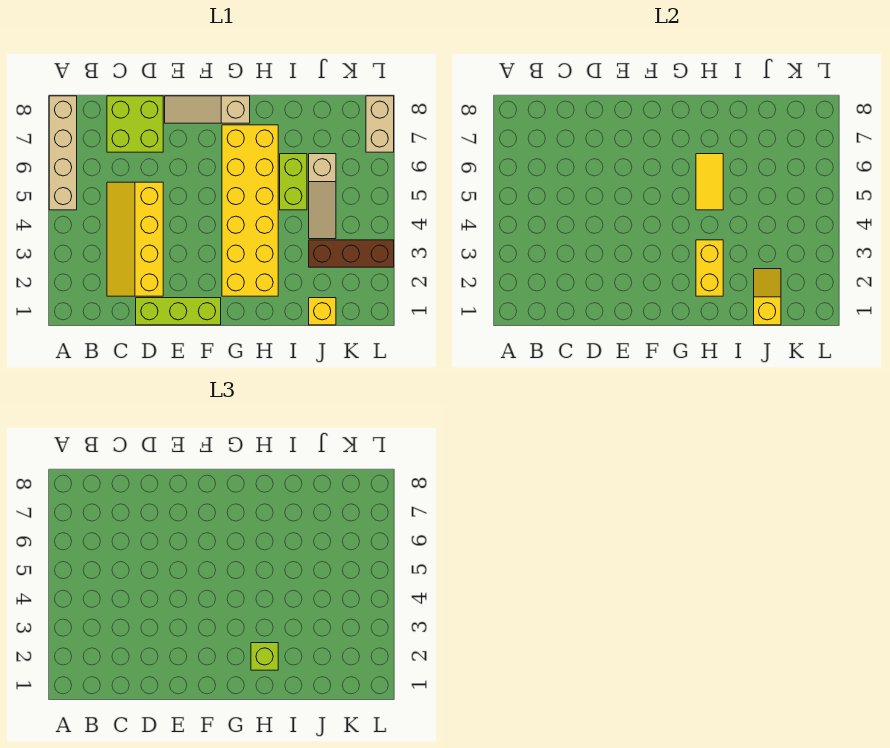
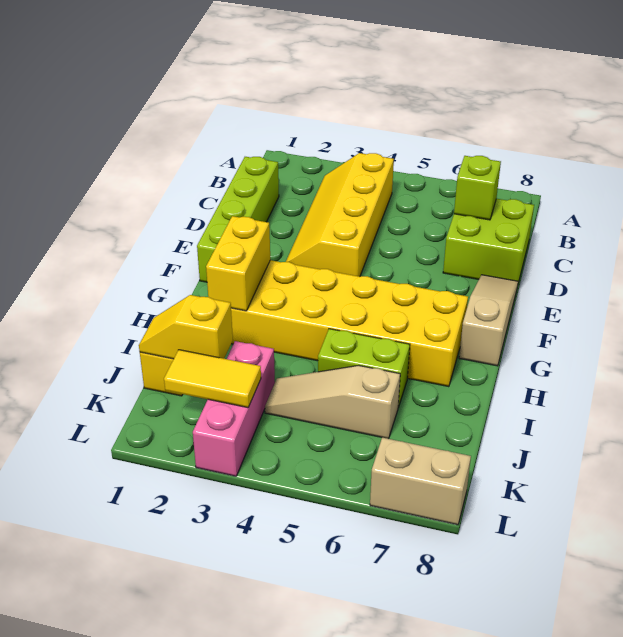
tan brick A5:A8 level 1 -> none
yellow slope C2:D5 level 1 top D -> yellow slope B3:E4 level 1 top 4
lime brick D1:F1 level 1 -> lime brick C1:F1 level 1
yellow brick H2:H3 level 2 -> yellow brick G2:H2 level 2
lime brick H2 level 3 -> lime brick C7 level 2
yellow tile H5:H6 level 2 -> yellow tile K2:K3 level 2
yellow slope J1:J2 level 2 top 1 -> yellow slope J1:J2 level 2 top 2
brown brick J3:L3 level 1 -> pink brick J3:L3 level 1

